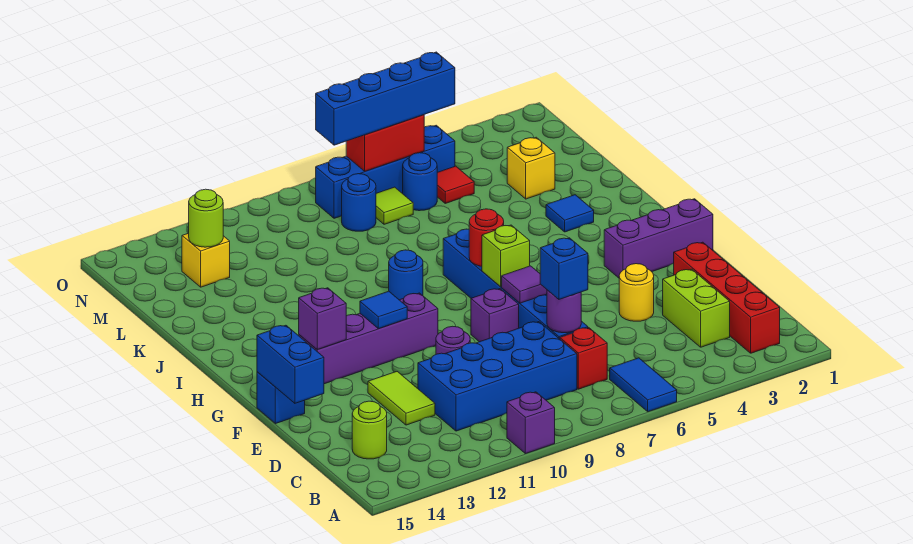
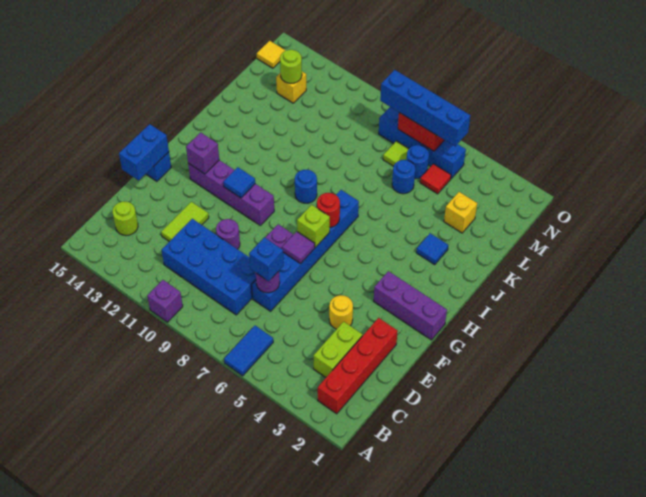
red brick C7 level 1 -> none
blue round brick M8 level 1 -> blue round brick L6 level 1
none -> yellow tile N15 level 1

